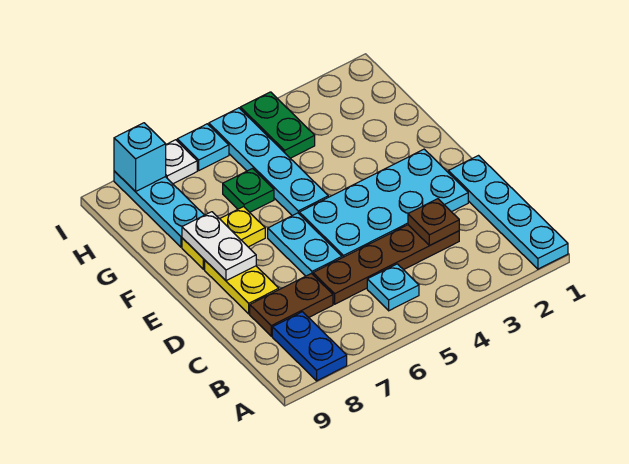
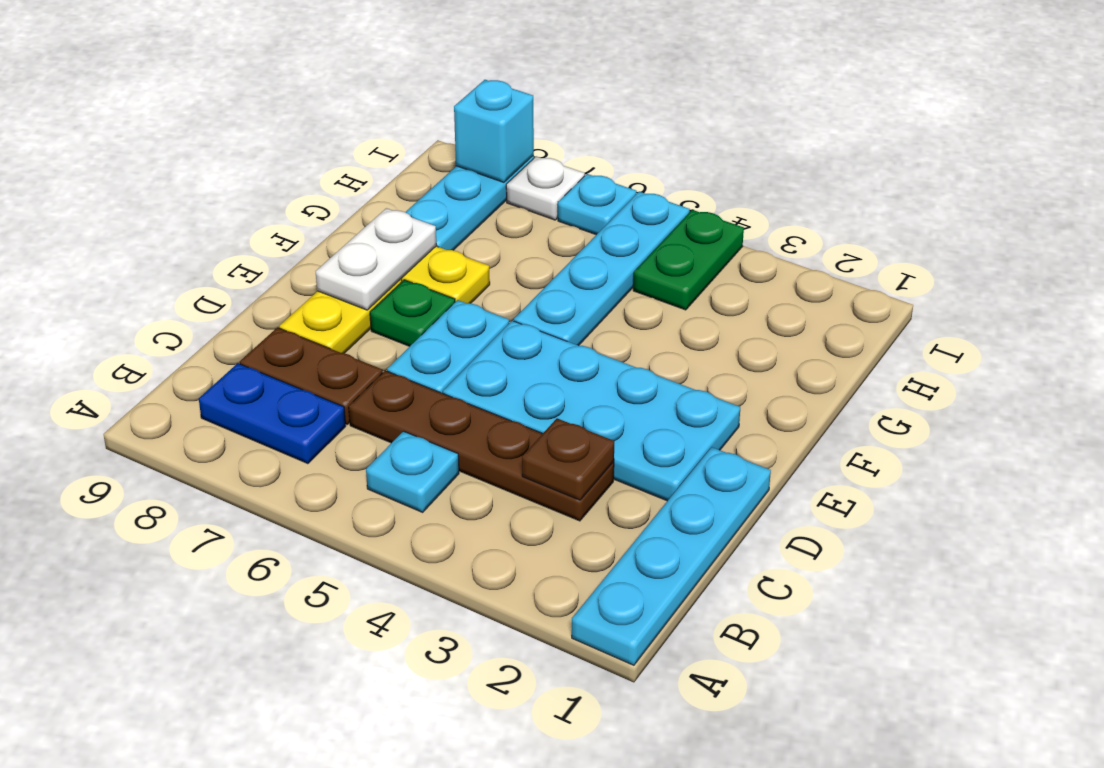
blue plate A8:B8 level 1 -> blue plate B7:B8 level 1
green plate G6 level 1 -> green plate E7 level 1

